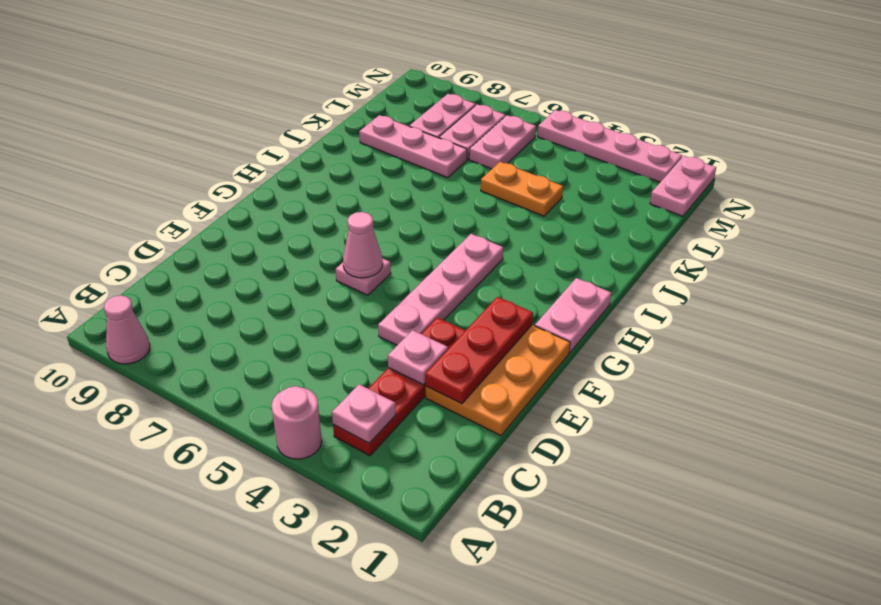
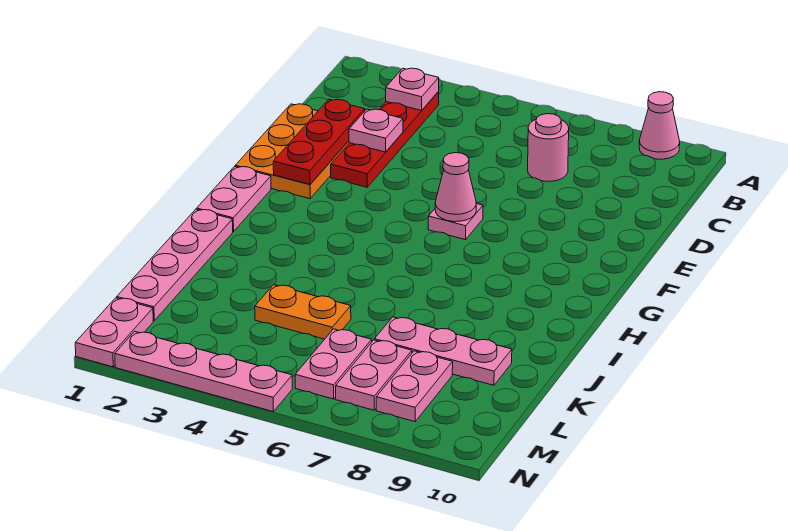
pink round brick A4 level 1 -> pink round brick C7 level 1
pink plate E4:H4 level 1 -> pink plate I1:L1 level 1

